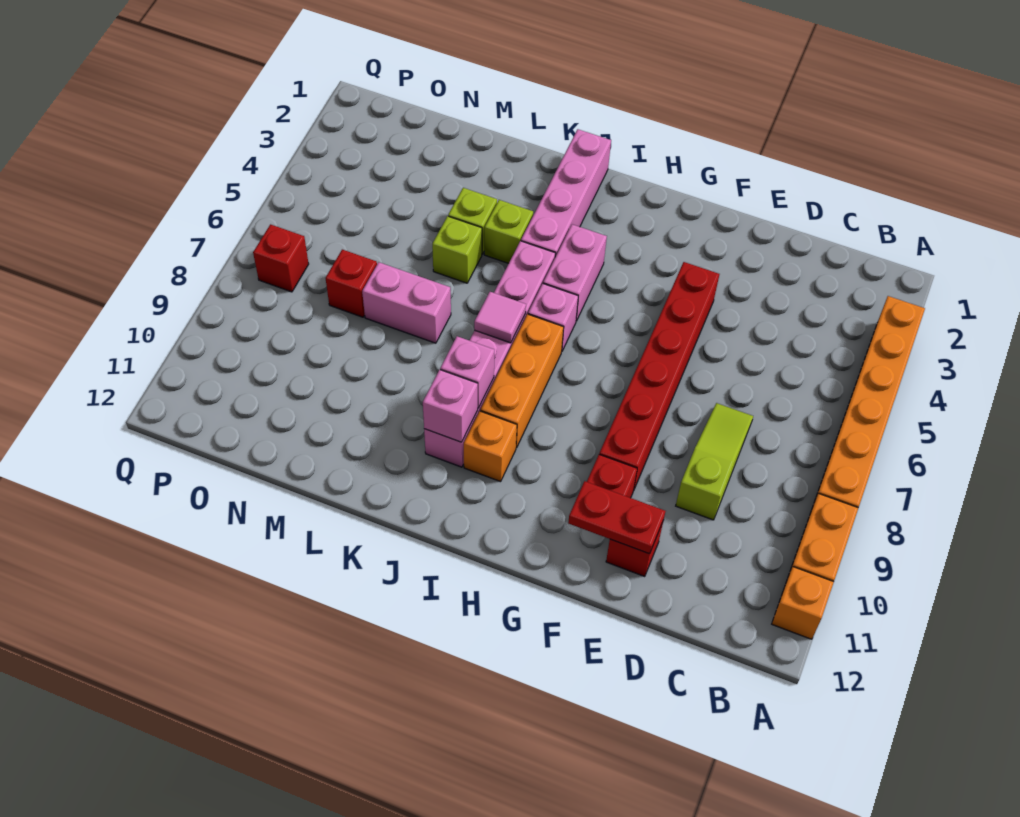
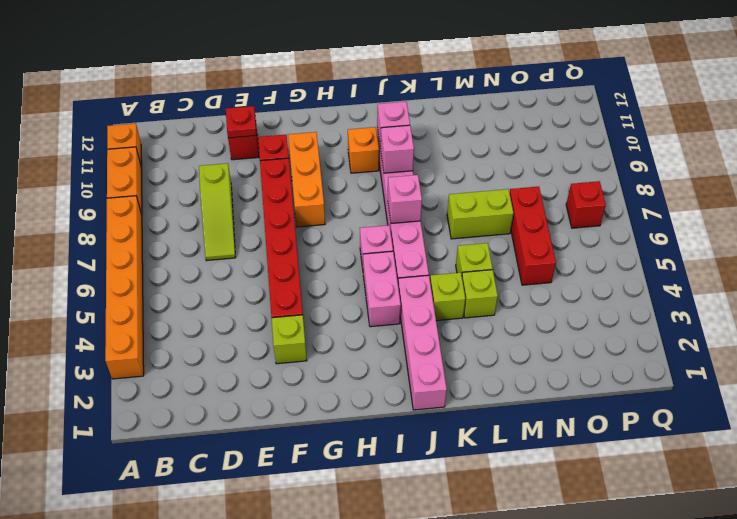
red plate E11:F11 level 2 -> red plate E11 level 2
none -> lime brick F3 level 1
orange brick I7:I9 level 1 -> orange brick G8:G10 level 1
pink tile J7 level 2 -> pink brick J7 level 2
pink brick L7:M7 level 1 -> lime brick L7:M7 level 1
red brick N7 level 1 -> red brick N5:N7 level 1

